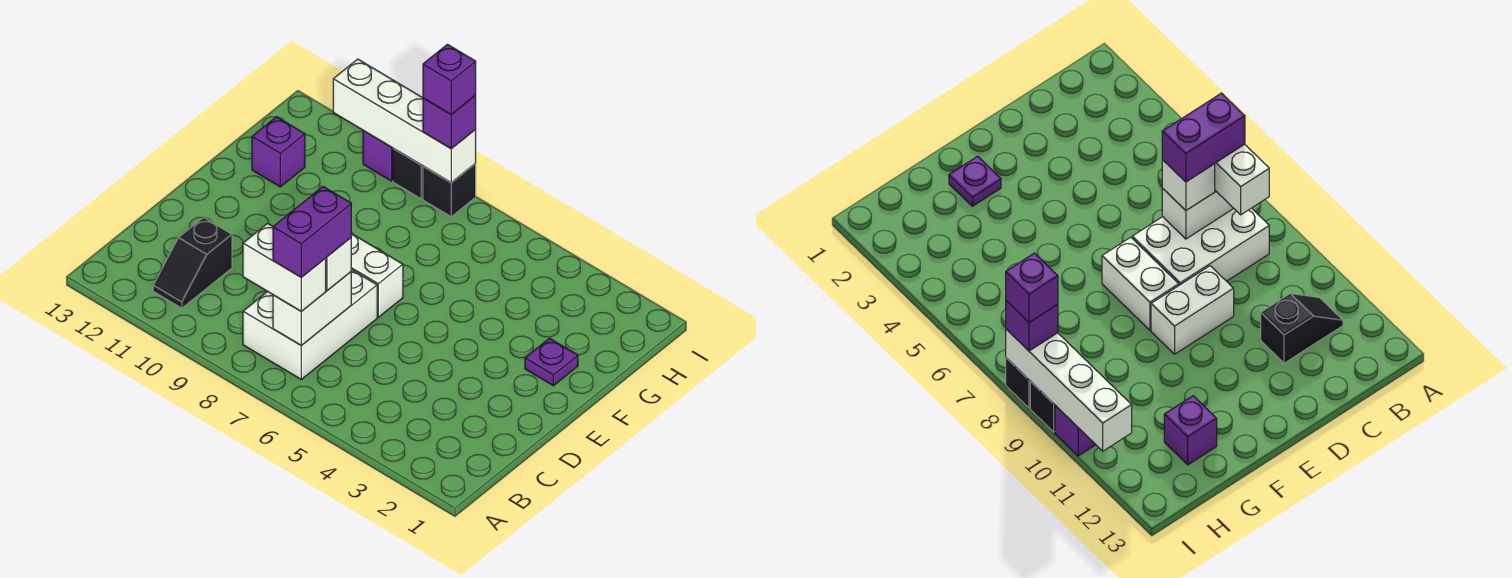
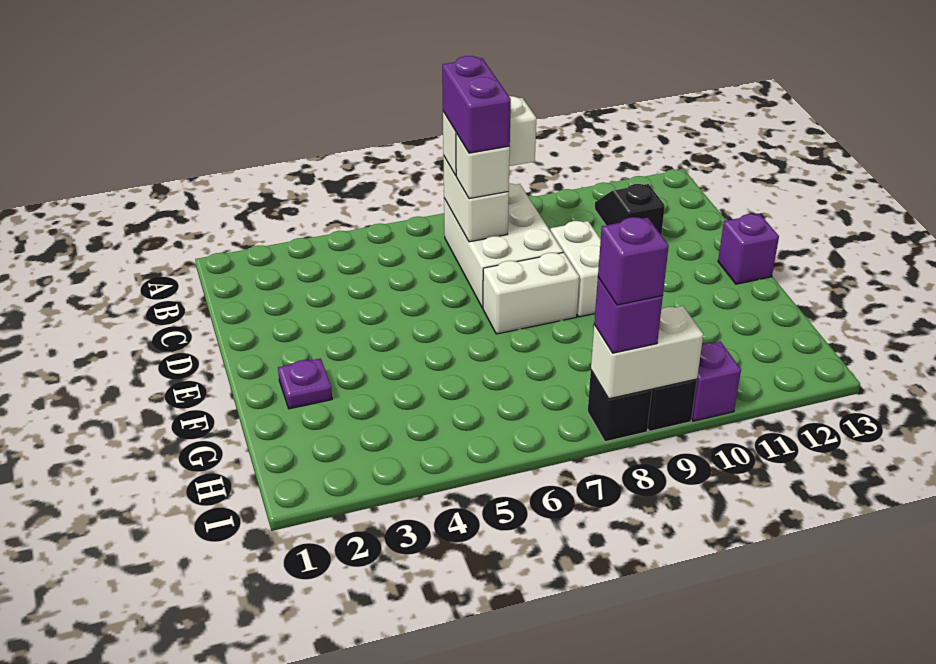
purple brick G12 level 1 -> purple brick E13 level 1
white brick I8:I11 level 2 -> white brick I8:I9 level 2

